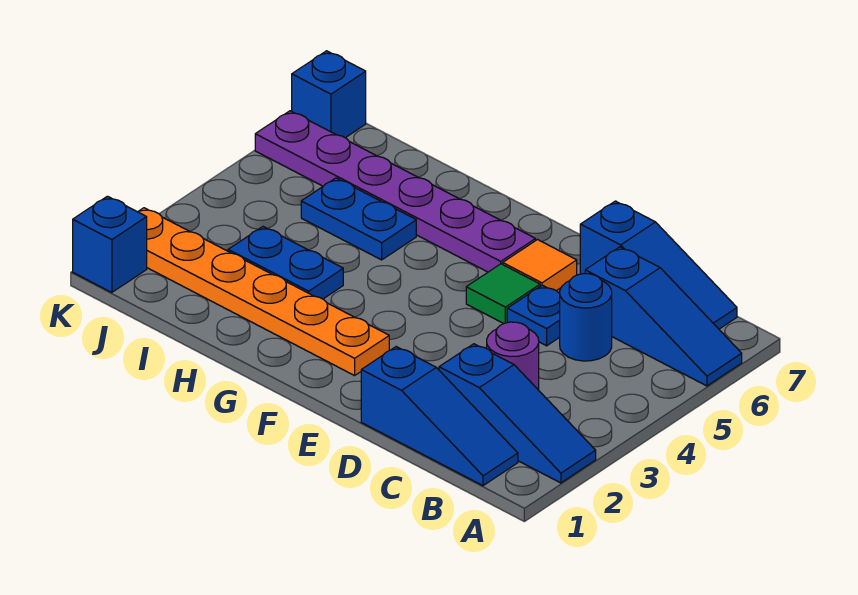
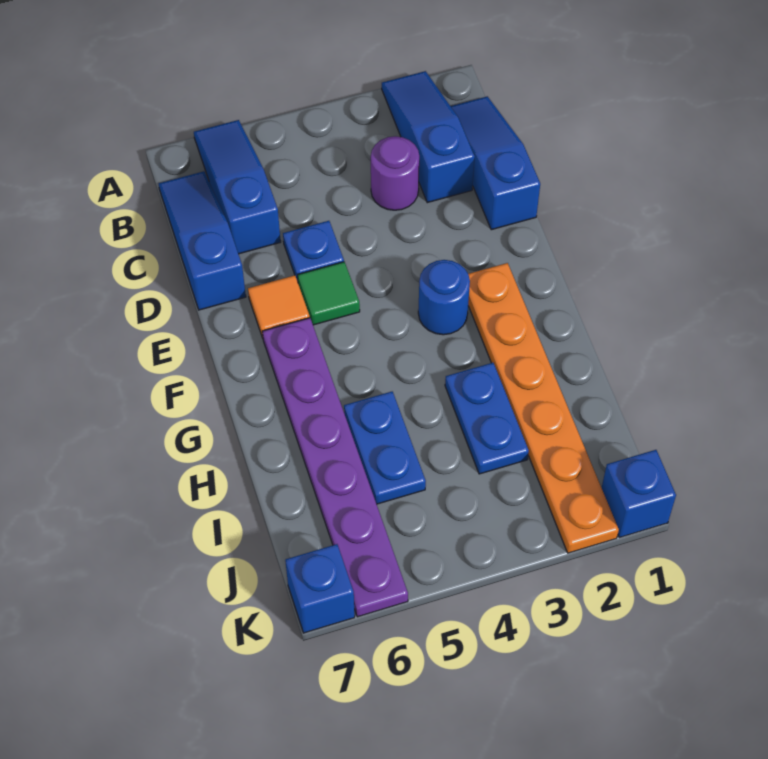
blue round brick C5 level 1 -> blue round brick F3 level 1

